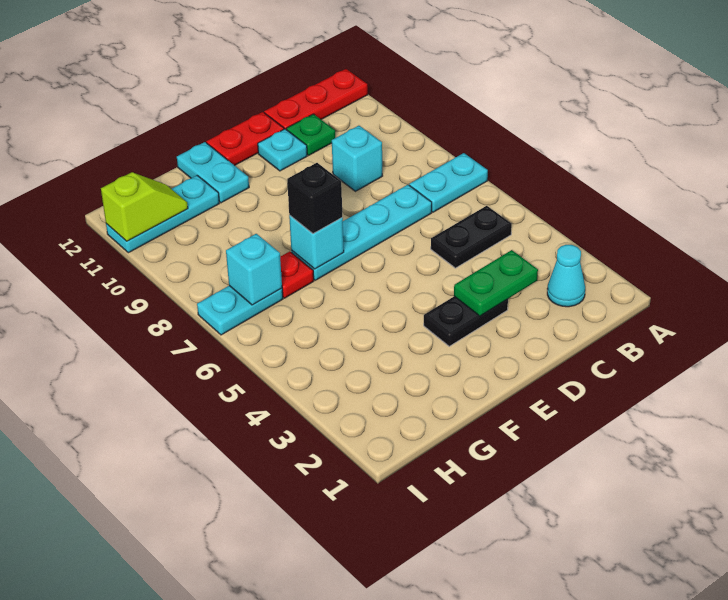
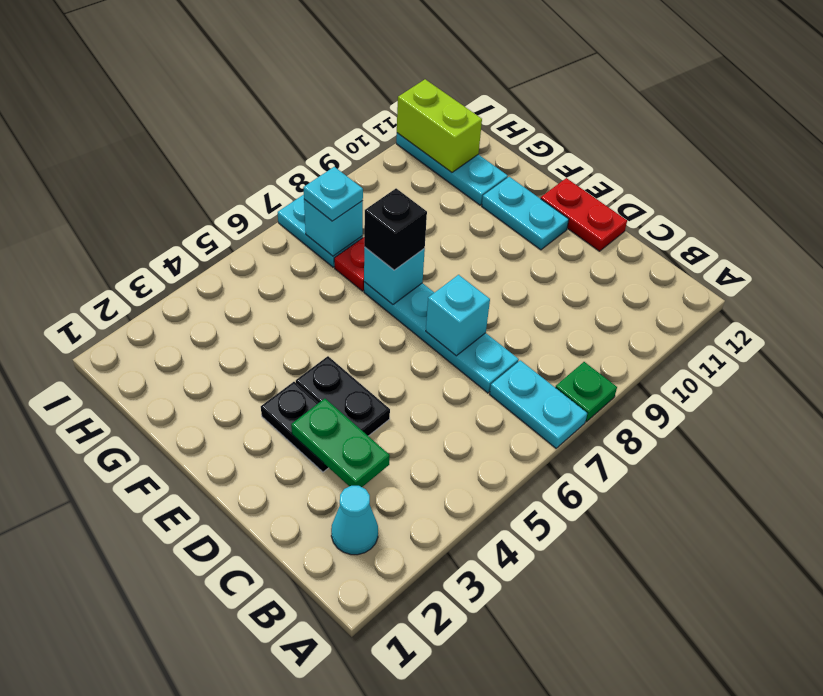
red plate A12:C12 level 1 -> none
black plate B5:C5 level 1 -> black plate D4:E4 level 1
cyan brick C9 level 1 -> cyan brick D7 level 2
green plate C11 level 1 -> green plate A8 level 1
cyan plate D11 level 1 -> cyan plate H7 level 3
cyan plate F11:F12 level 1 -> cyan plate E11:F11 level 1
lime slope H11:I11 level 2 top I -> lime brick H11:I11 level 2

